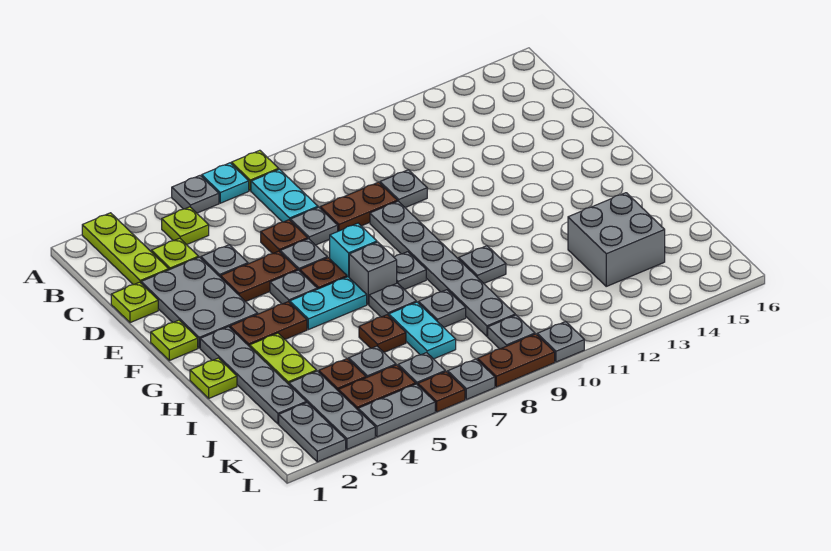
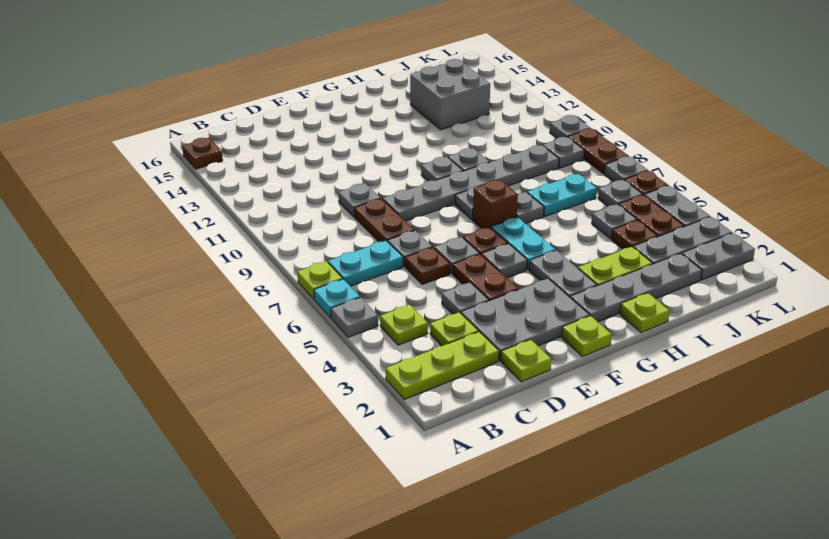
cyan brick F7 level 1 -> none
brown plate G3:G4 level 1 -> grey plate G3:G4 level 1
grey brick G7 level 1 -> brown brick G7 level 1
brown plate I6 level 1 -> brown plate A15 level 1
grey plate I8 level 1 -> grey plate G10 level 1

